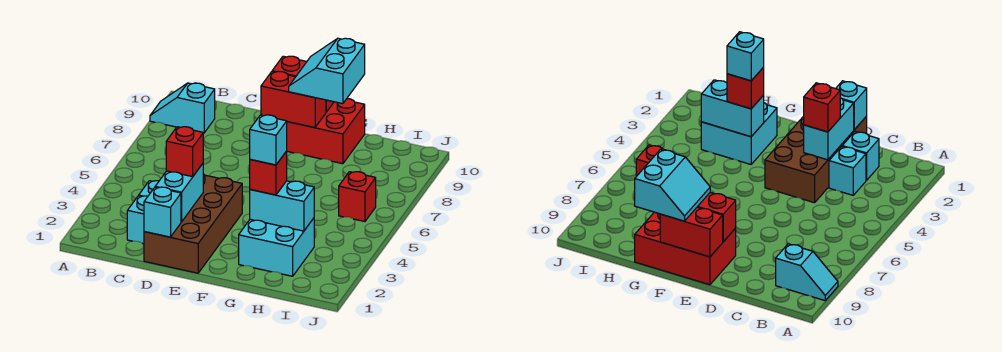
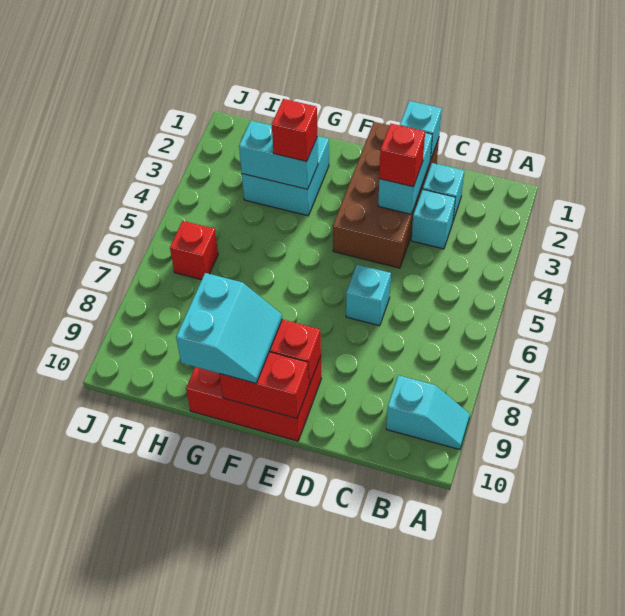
cyan brick G3 level 4 -> cyan brick D6 level 1

